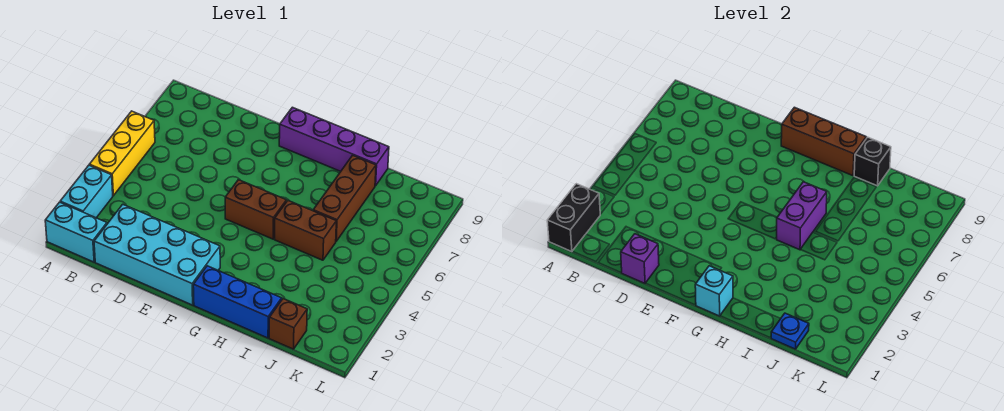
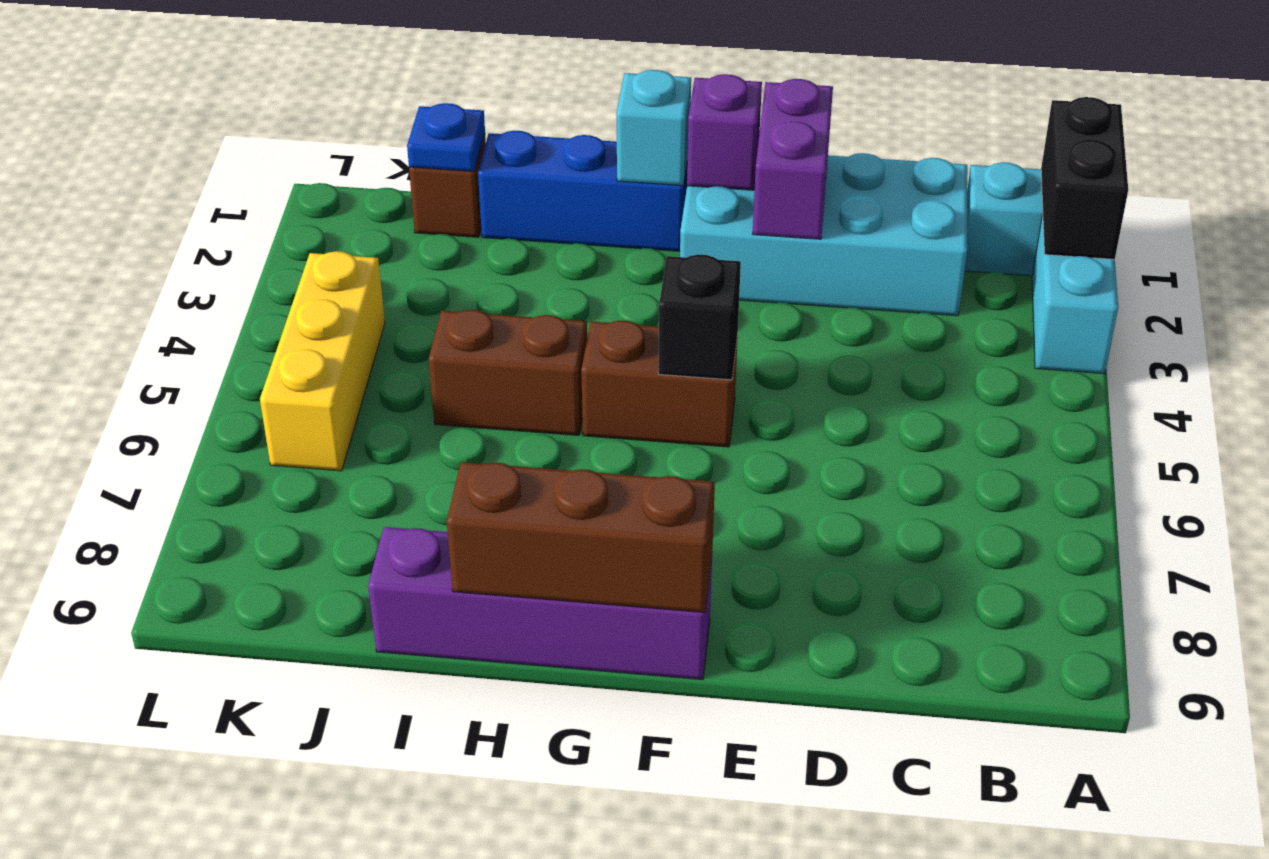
yellow brick A4:A6 level 1 -> yellow brick K4:K6 level 1
purple brick D1 level 2 -> purple brick F1 level 2
purple brick H5:H6 level 2 -> purple brick E1:E2 level 2
brown brick I6:I8 level 1 -> none
black brick I9 level 2 -> black brick F5 level 2

